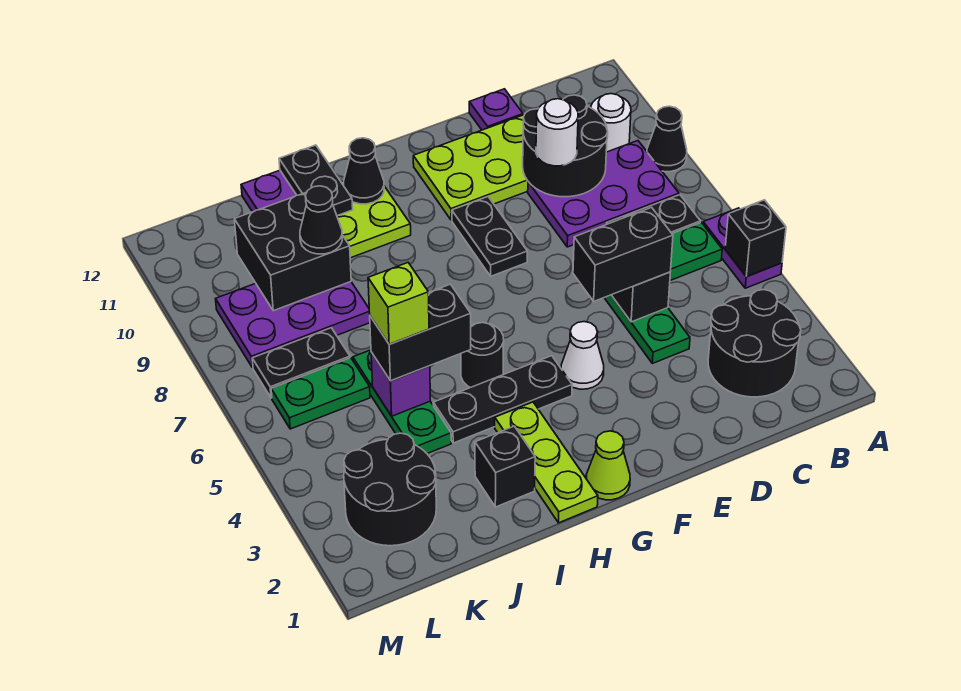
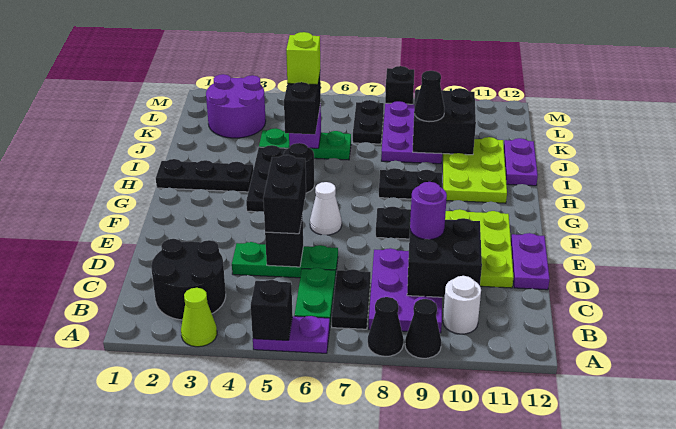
black round brick C9:D10 level 2 -> black brick C9:D10 level 2
white round brick D9 level 3 -> purple round brick D9 level 3
purple plate D12 level 1 -> purple plate D12:E12 level 1
white cone F4 level 1 -> white cone F6 level 1
lime cone G1 level 1 -> lime cone A3 level 1
lime plate H1:H3 level 1 -> black plate H1:H3 level 1
black cone H11 level 2 -> black cone A8 level 1
black brick I2 level 1 -> black brick M8 level 1
black plate I11:I12 level 2 -> black plate H8:H9 level 1
black round brick K2:L3 level 1 -> purple round brick K2:L3 level 1
green plate K6:L6 level 1 -> none

